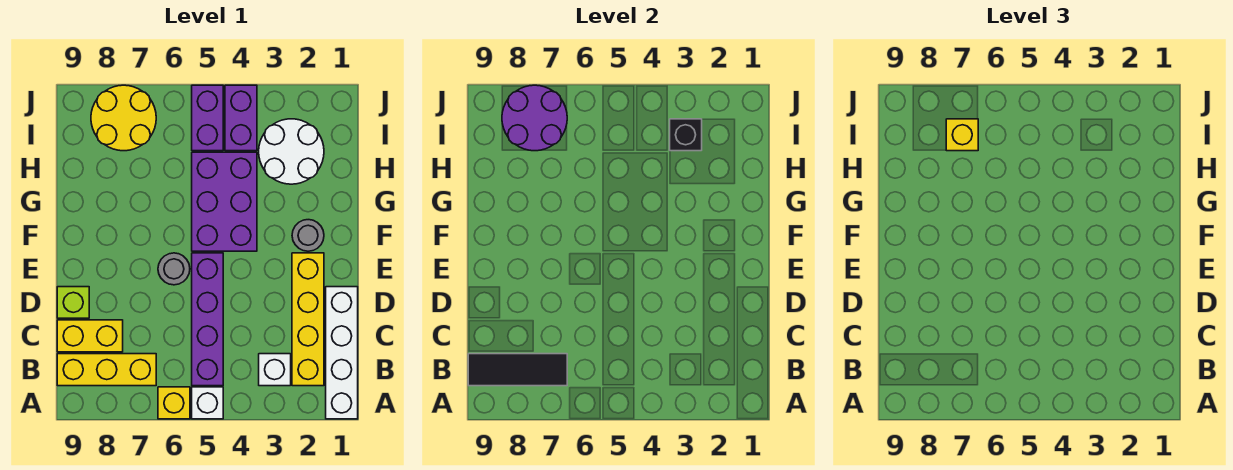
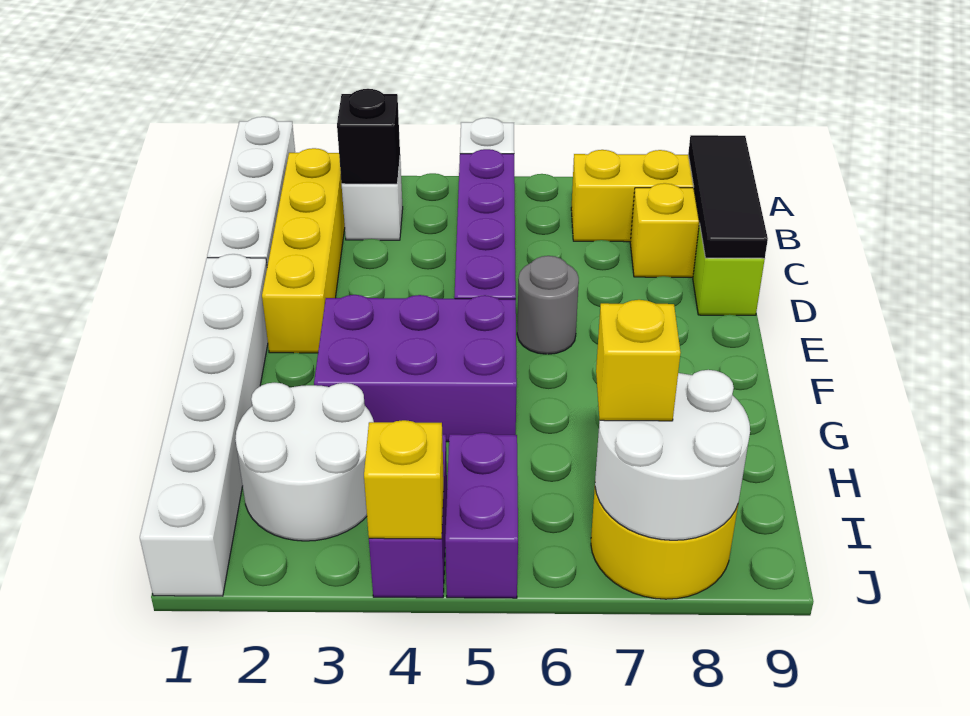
yellow brick A6 level 1 -> yellow brick J4 level 2
black tile B7:B9 level 2 -> black tile B9:D9 level 2
none -> white brick E1:J1 level 1
grey round brick F2 level 1 -> none
purple brick F4:H5 level 1 -> purple brick F3:G5 level 1
black brick I3 level 2 -> black brick B3 level 2
purple round brick I7:J8 level 2 -> white round brick I7:J8 level 2

